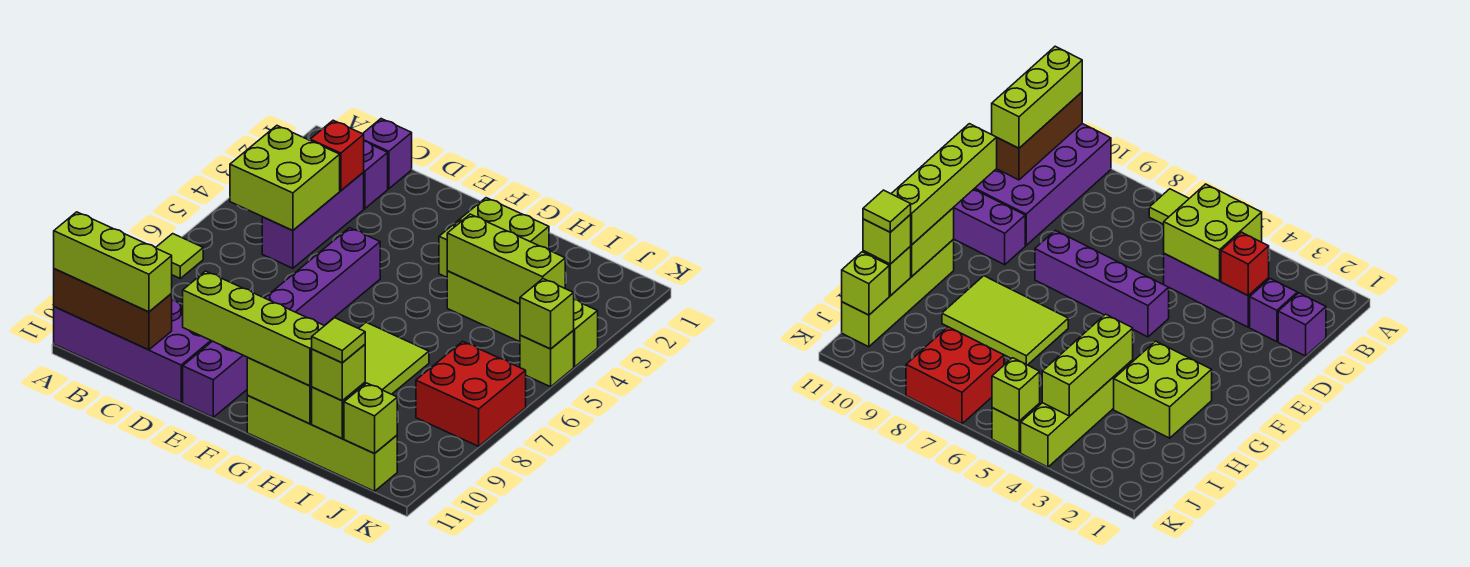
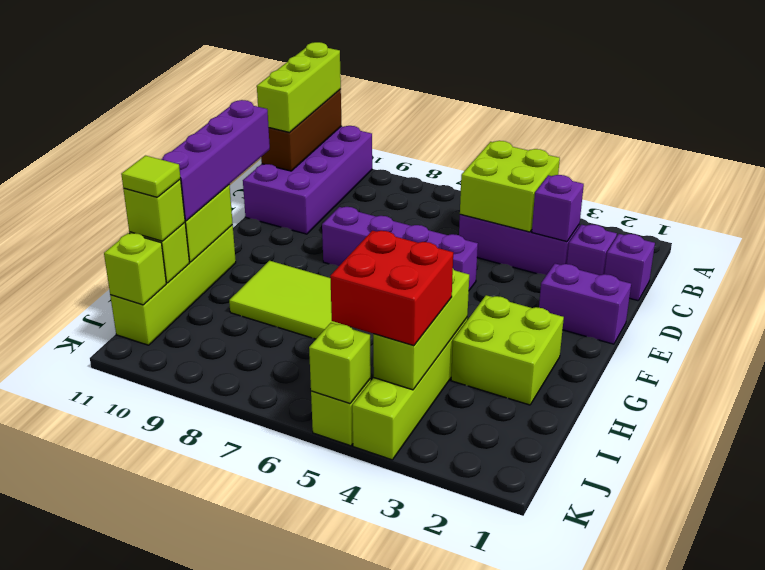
lime tile A7 level 1 -> none
red brick C3 level 2 -> purple brick C3 level 2
purple brick E10:E11 level 1 -> purple brick E1:E2 level 1
lime brick E11:H11 level 3 -> purple brick E11:H11 level 3
red brick J7:K8 level 1 -> red brick I4:J5 level 3

